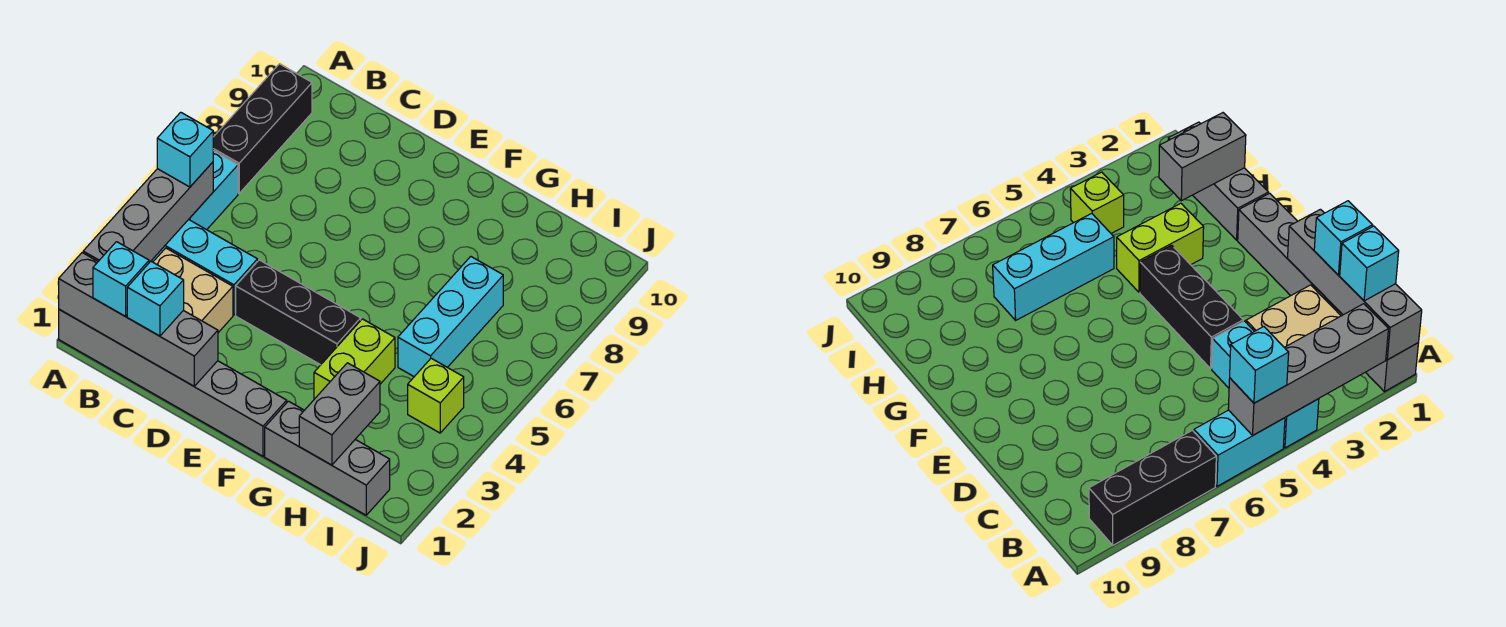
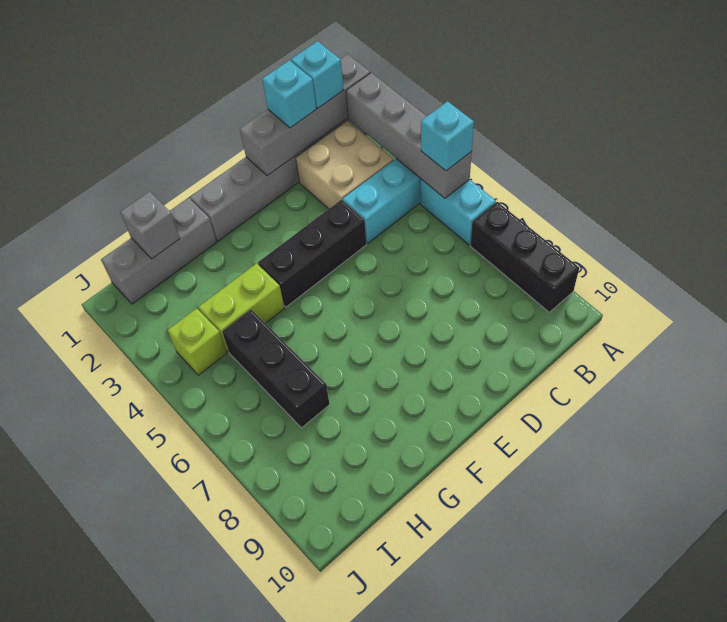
lime brick G3:G4 level 1 -> lime brick G4:H4 level 1
grey brick H1:H2 level 2 -> grey brick H1 level 2
cyan brick H5:H7 level 1 -> black brick H5:H7 level 1

